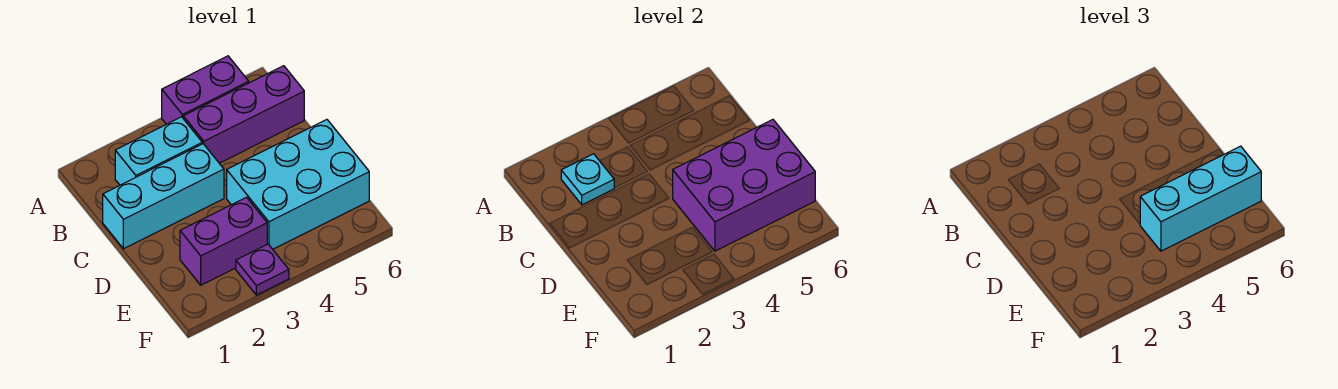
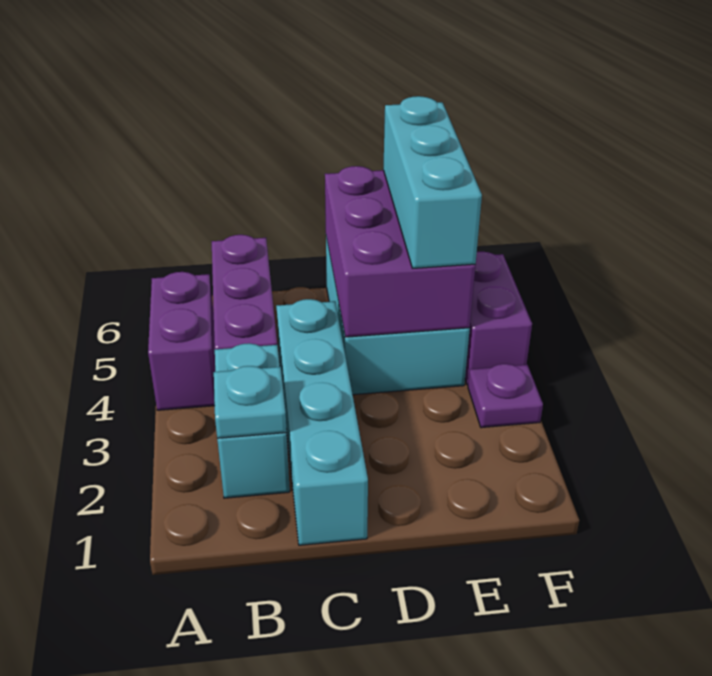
cyan brick C1:C3 level 1 -> cyan brick C1:C4 level 1
purple brick E2:E3 level 1 -> purple brick F4:F5 level 1

